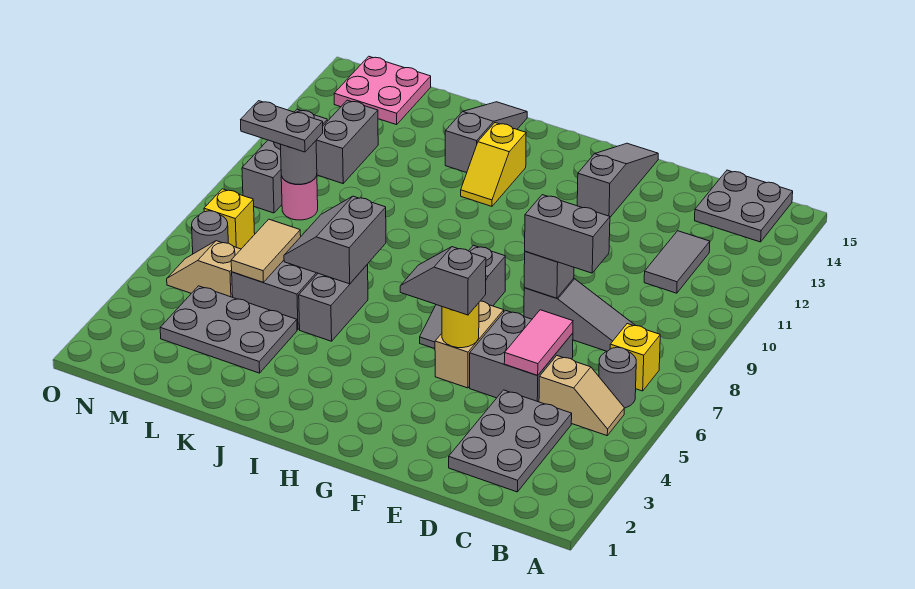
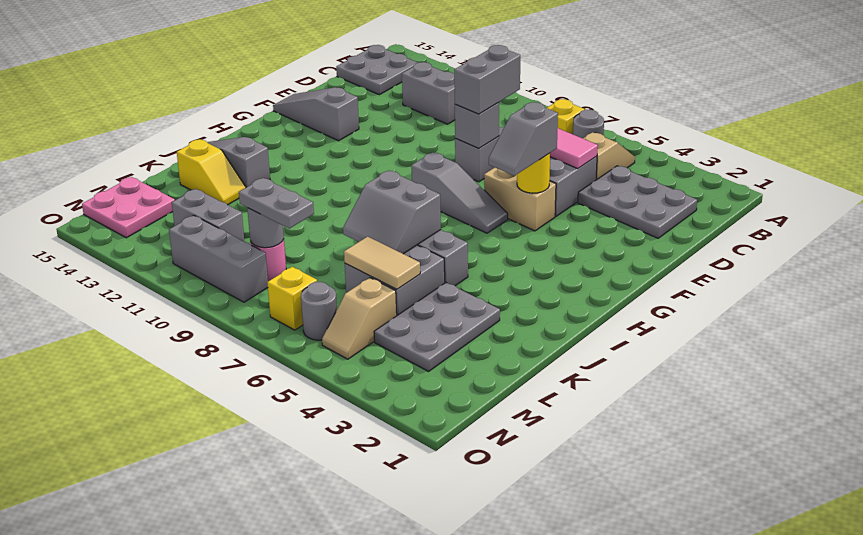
grey tile C11:C12 level 1 -> grey brick C11:C12 level 1
yellow slope I12:I13 level 1 top 13 -> yellow slope K13:K14 level 1 top 14
grey plate M9:N9 level 3 -> grey plate M8:M9 level 3

